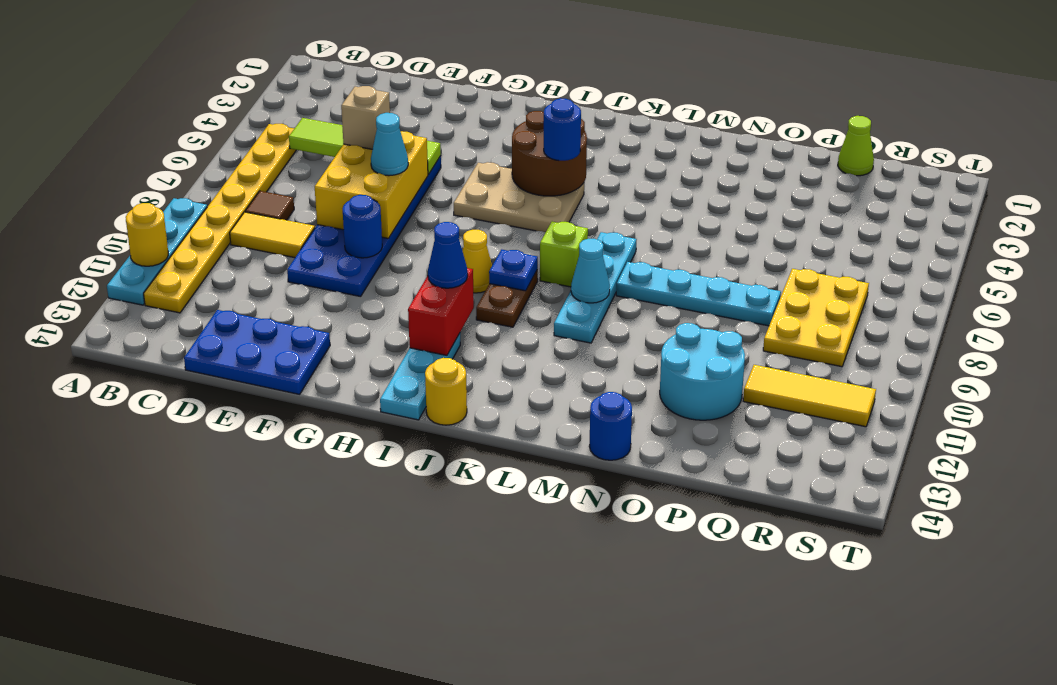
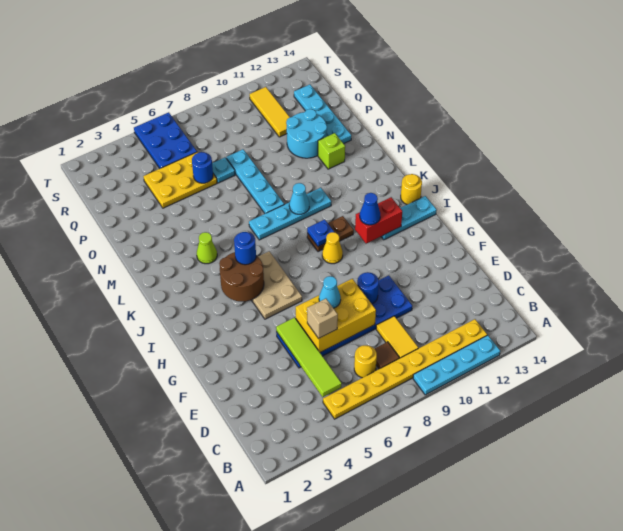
yellow round brick A11 level 2 -> yellow round brick C7 level 1
blue plate D13:F14 level 1 -> blue plate R5:T6 level 1
lime brick K8 level 1 -> lime brick N12 level 1
blue round brick N14 level 1 -> blue round brick P6 level 2
none -> cyan plate O13:R13 level 1
none -> cyan plate P7 level 1
lime cone Q1 level 1 -> lime cone L4 level 1
yellow plate Q7:R9 level 1 -> yellow plate P4:Q6 level 1

